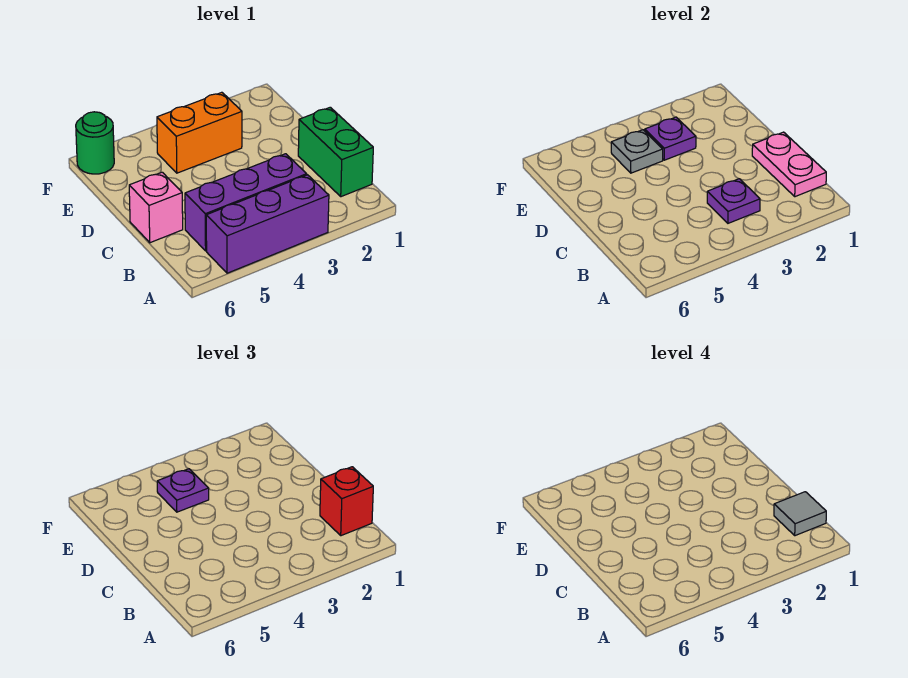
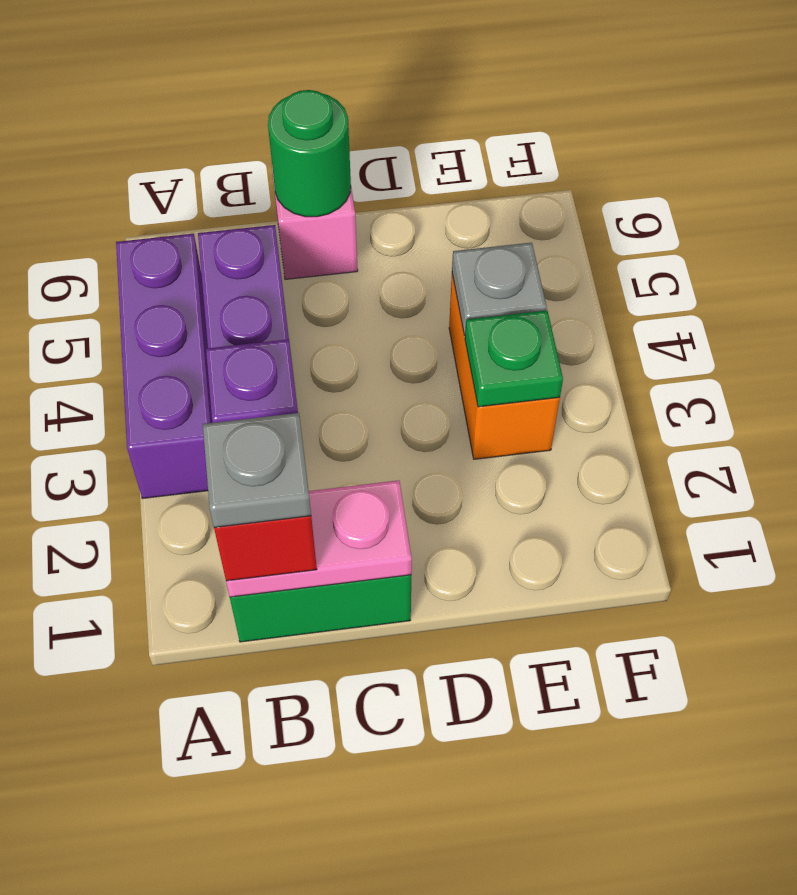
grey tile B1 level 4 -> grey plate B1 level 4
purple plate E3 level 2 -> green plate E3 level 2
purple plate E4 level 3 -> none
green round brick F6 level 1 -> green round brick C6 level 2

